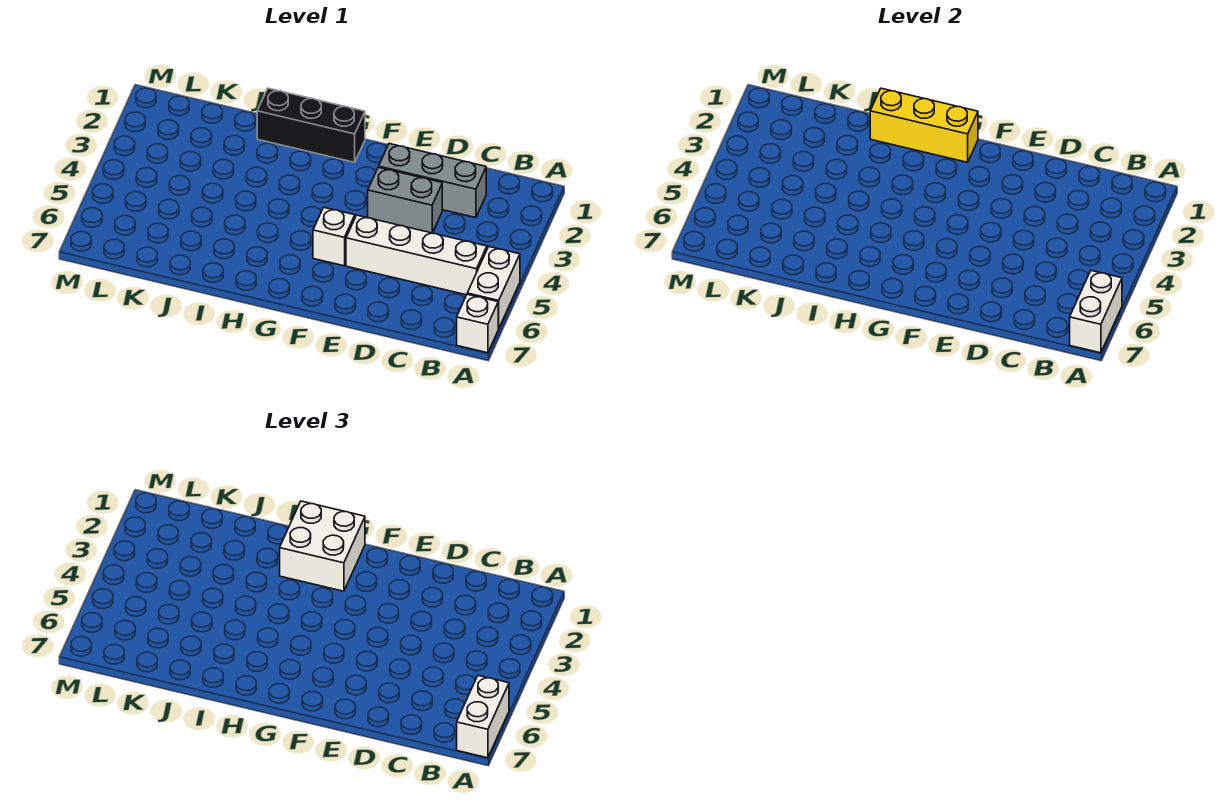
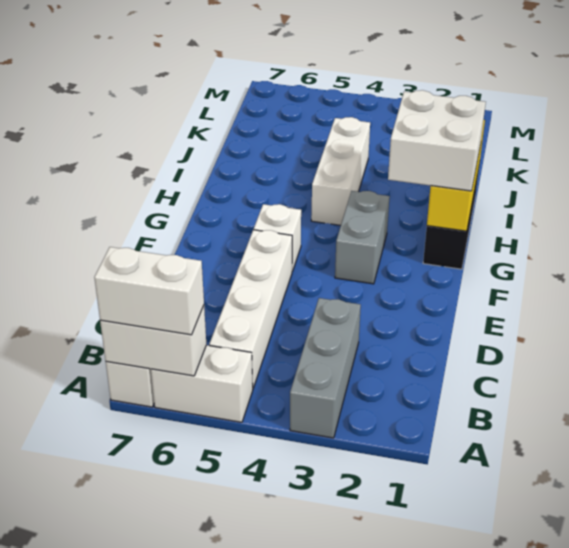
grey brick C2:E2 level 1 -> grey brick A3:C3 level 1
grey brick D3:E3 level 1 -> grey brick F3:G3 level 1
none -> white brick H4:J4 level 1

